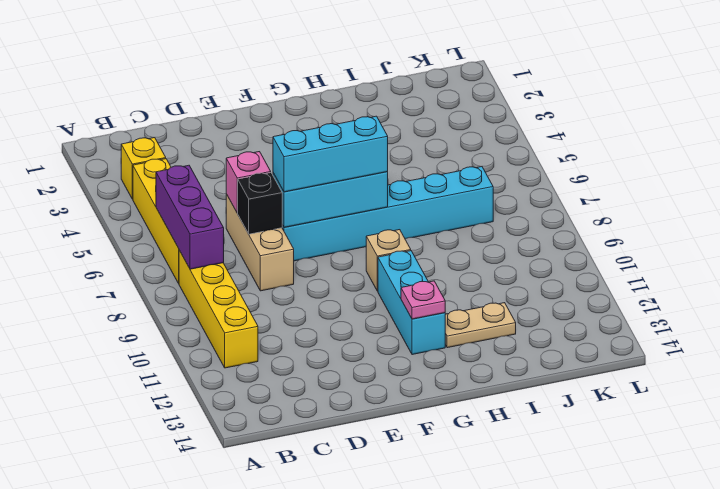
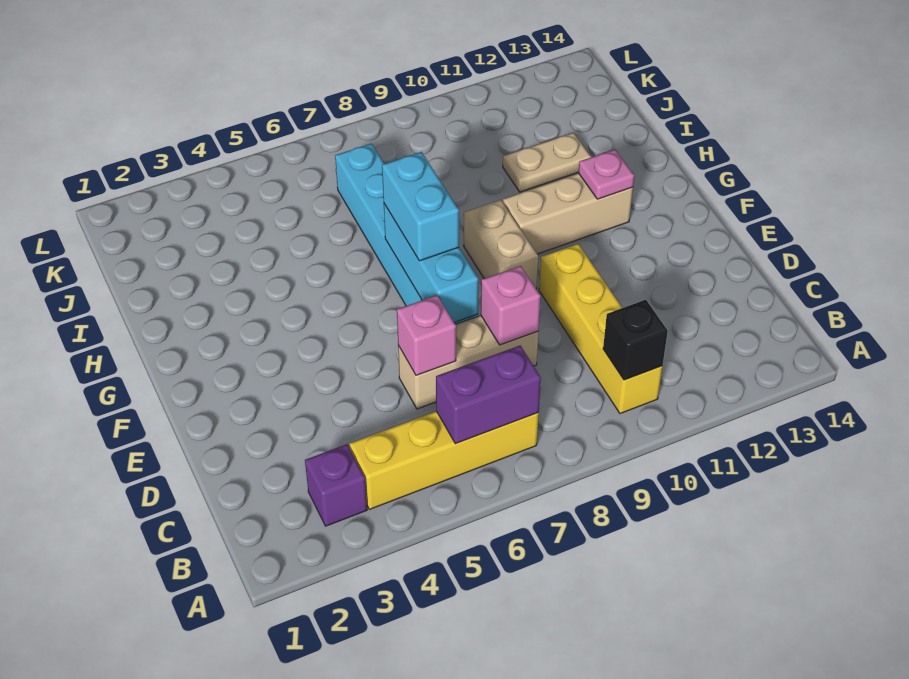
yellow brick B3 level 1 -> purple brick B3 level 1
purple brick B6:B8 level 2 -> purple brick B6:B7 level 2
yellow brick B8:B11 level 1 -> yellow brick B10:E10 level 1
black brick D7 level 2 -> black brick B10 level 2
none -> pink brick D8 level 2
cyan brick E7:G7 level 3 -> cyan brick F7:G7 level 3
tan brick G9 level 1 -> tan brick F9:G9 level 1
cyan brick G10:G12 level 1 -> tan brick G10:G12 level 1
tan plate H12:I12 level 1 -> tan plate I11:I12 level 1

